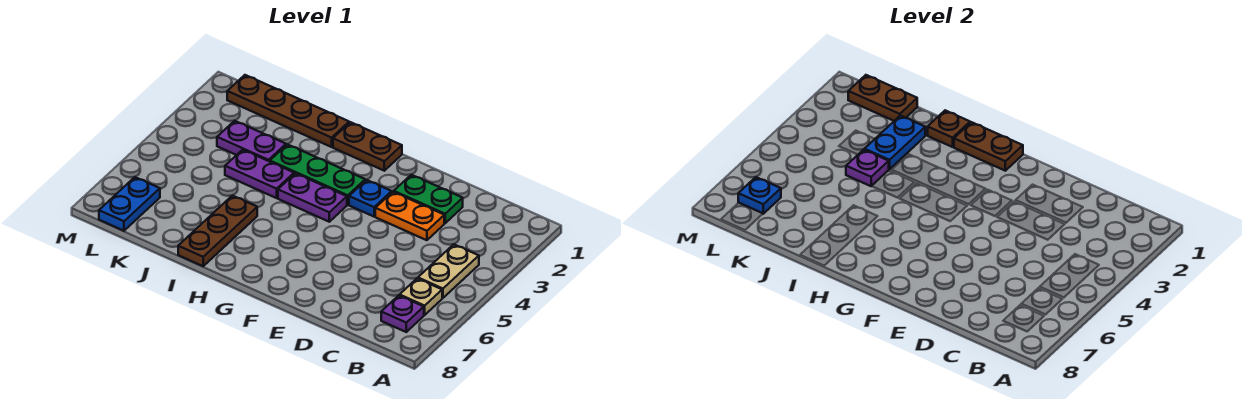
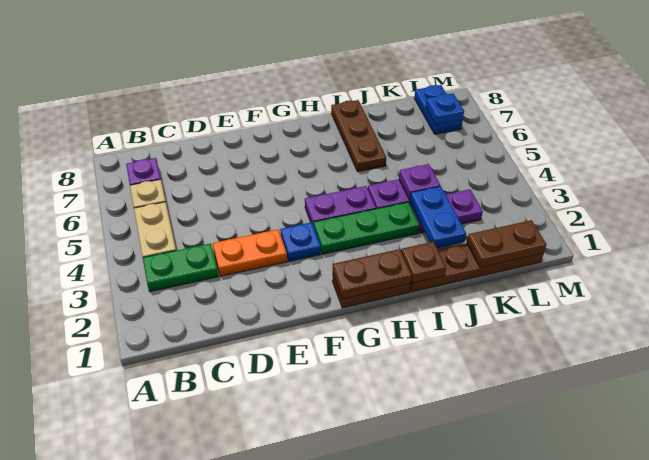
green plate D2:E2 level 1 -> green plate B3:C3 level 1

